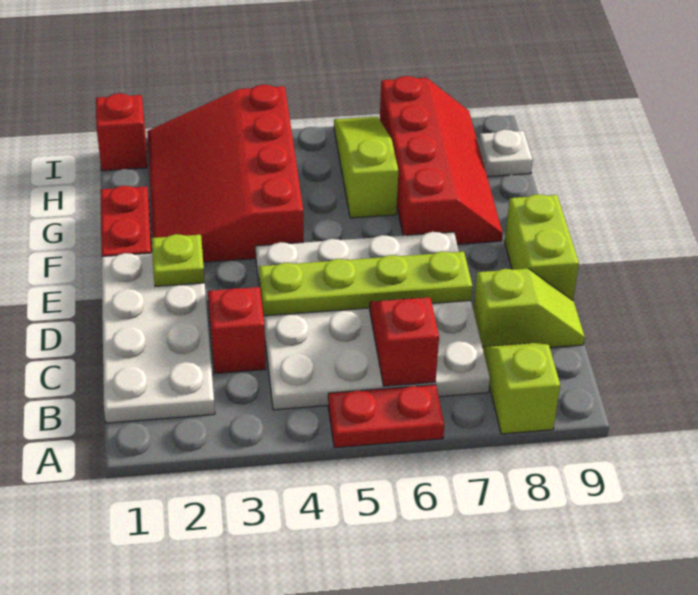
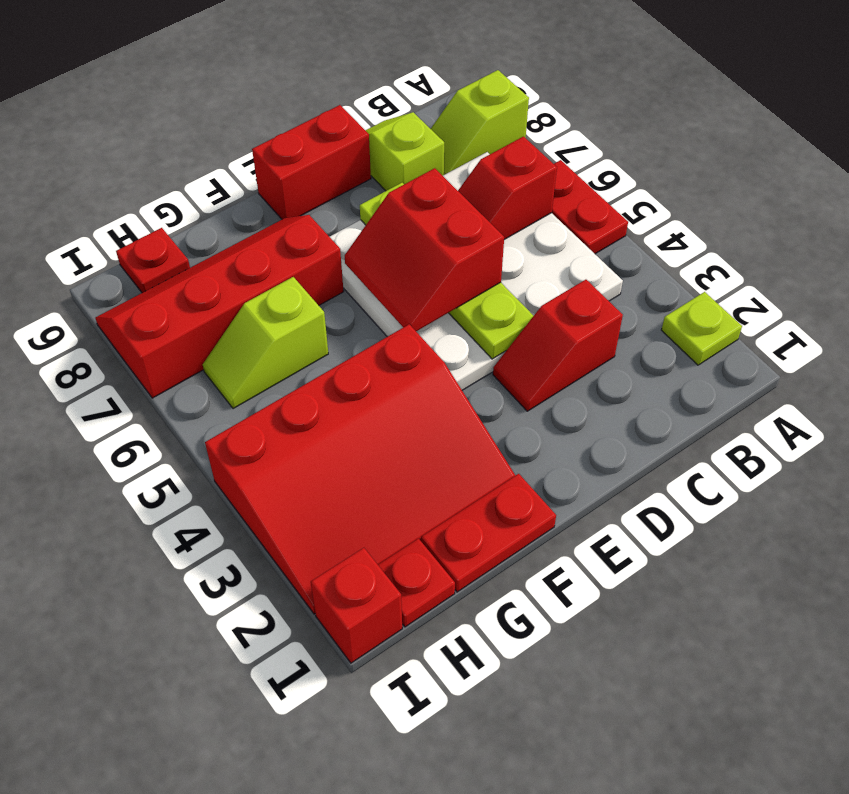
white plate B1:E2 level 1 -> none
none -> red slope D5:E6 level 3 top D
lime brick D9:E9 level 1 -> red brick D9:E9 level 1
lime plate E2 level 2 -> lime plate A2 level 1
lime slope G6:I6 level 1 top G -> lime slope G6:H6 level 1 top G
none -> red plate H1 level 1
white plate H9 level 1 -> red plate H9 level 1

